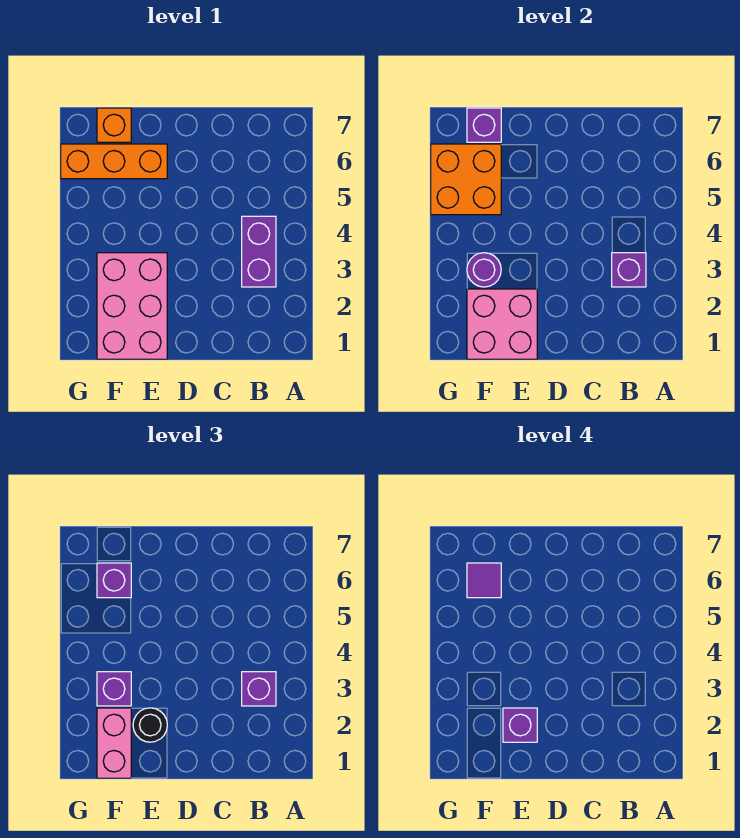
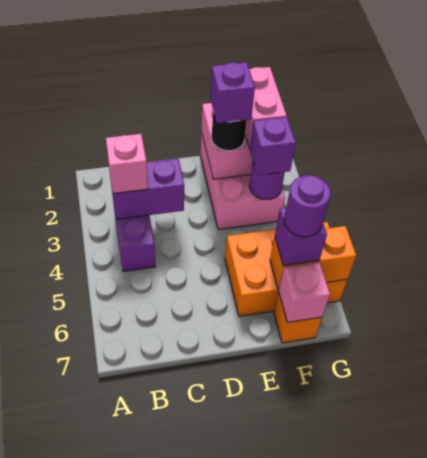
purple brick B3 level 2 -> purple brick B3:C3 level 2
purple brick B3 level 3 -> pink brick B3 level 3
orange brick E6:G6 level 1 -> orange brick E5:G6 level 1
orange brick F5:G6 level 2 -> orange brick F6:G6 level 2
purple tile F6 level 4 -> purple round brick F6 level 4
purple brick F7 level 2 -> pink brick F7 level 2

